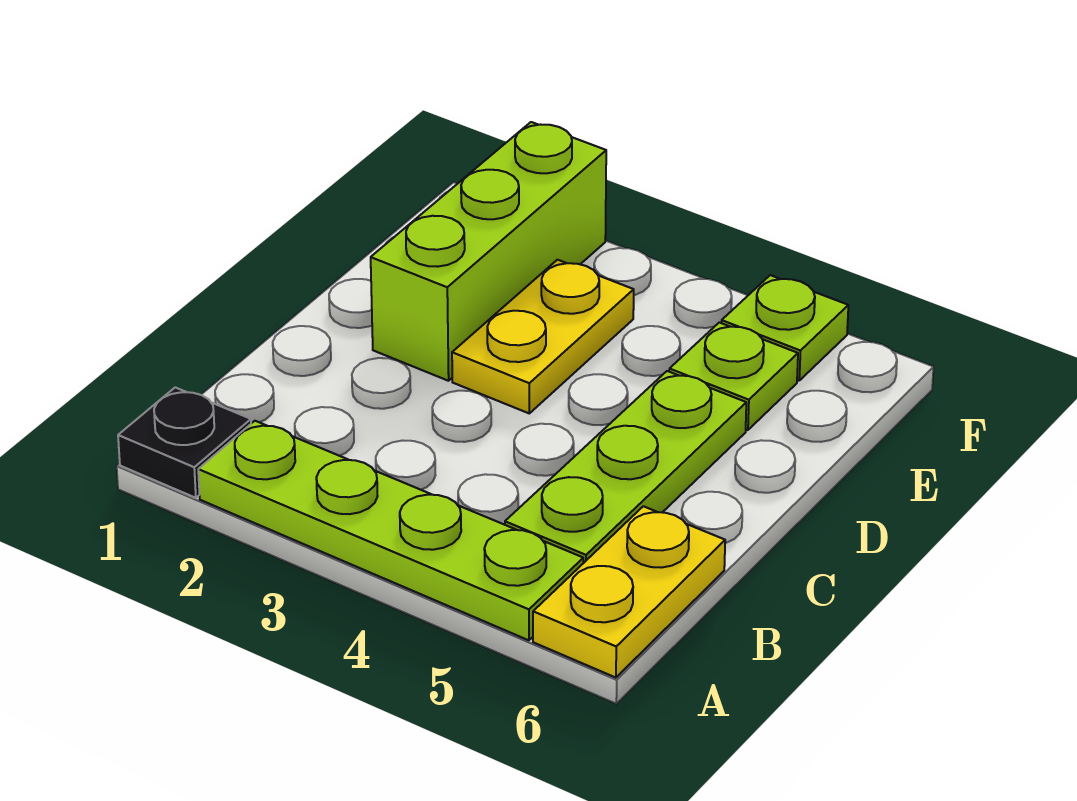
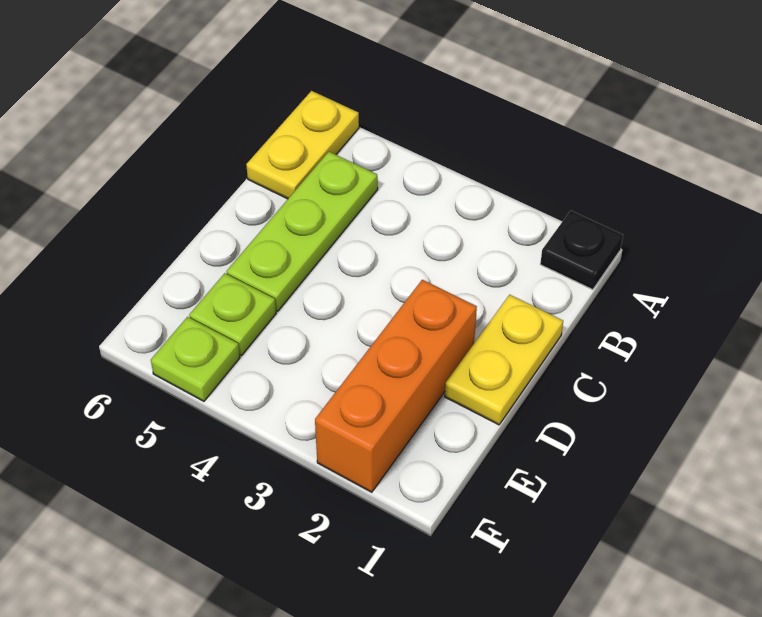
lime plate A2:A5 level 1 -> none
lime brick D2:F2 level 1 -> orange brick D2:F2 level 1
yellow plate D3:E3 level 1 -> yellow plate C1:D1 level 1

